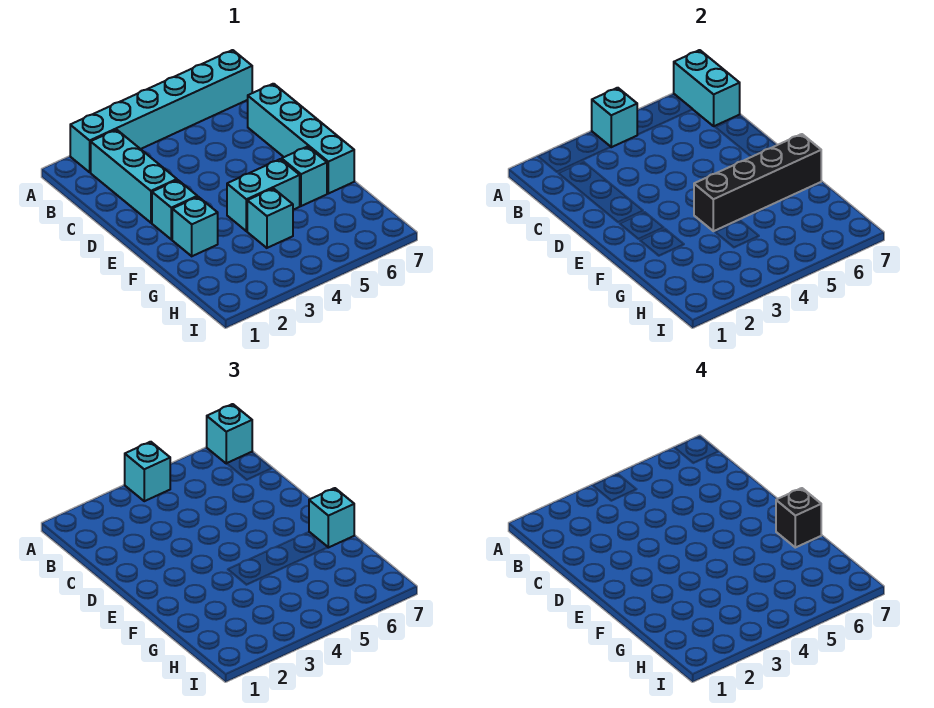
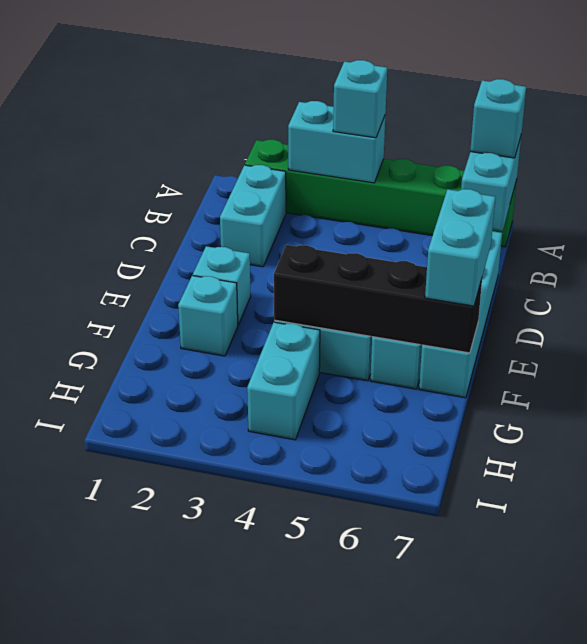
cyan brick A2:A7 level 1 -> green brick A2:A7 level 1
cyan brick A4 level 2 -> cyan brick A3:A4 level 2
cyan brick B2:D2 level 1 -> cyan brick B2:C2 level 1
cyan brick F7 level 3 -> cyan brick E7:F7 level 3
black brick F7 level 4 -> none
cyan brick G4 level 1 -> cyan brick G4:H4 level 1

